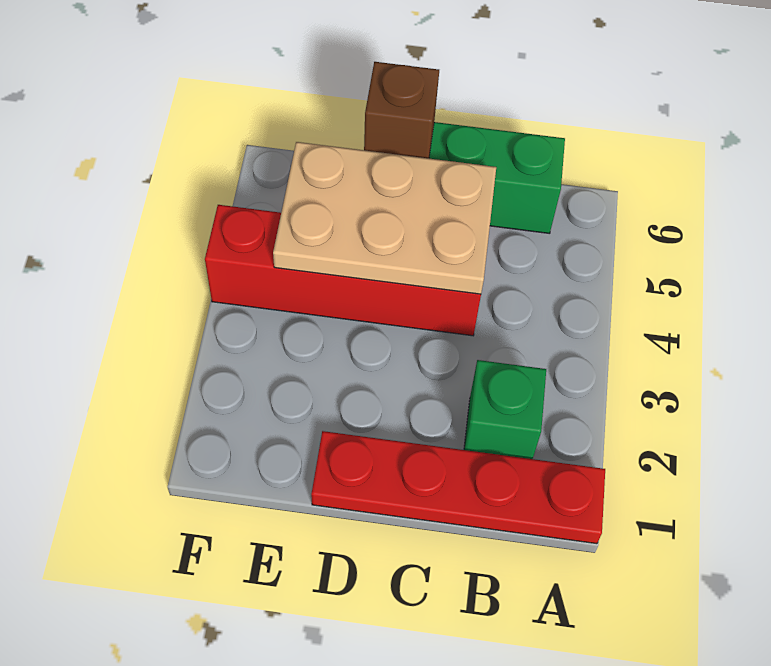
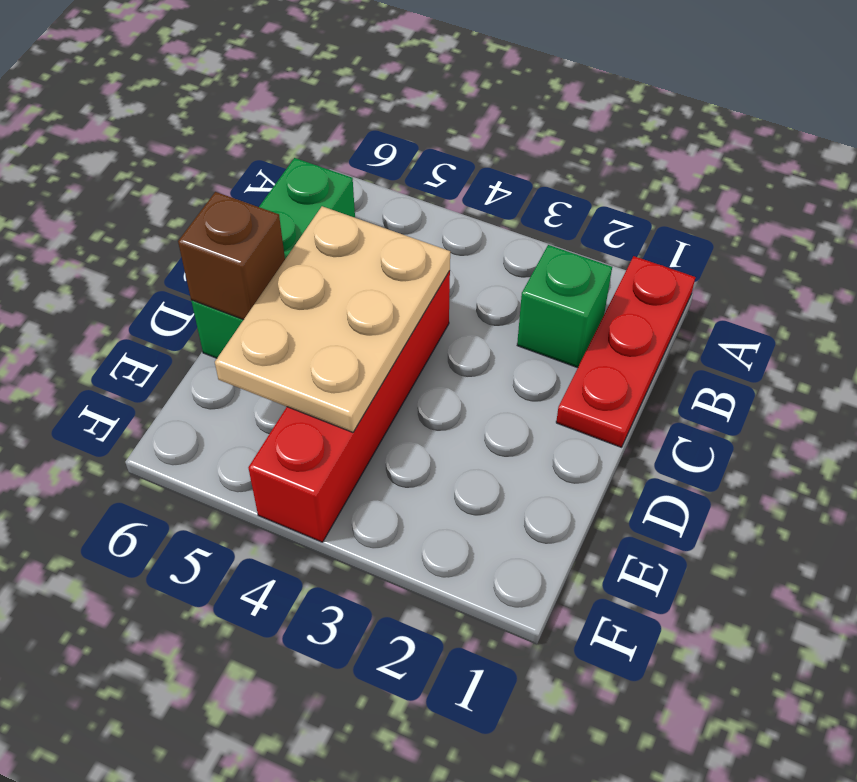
red plate A1:D1 level 1 -> red plate A1:C1 level 1

